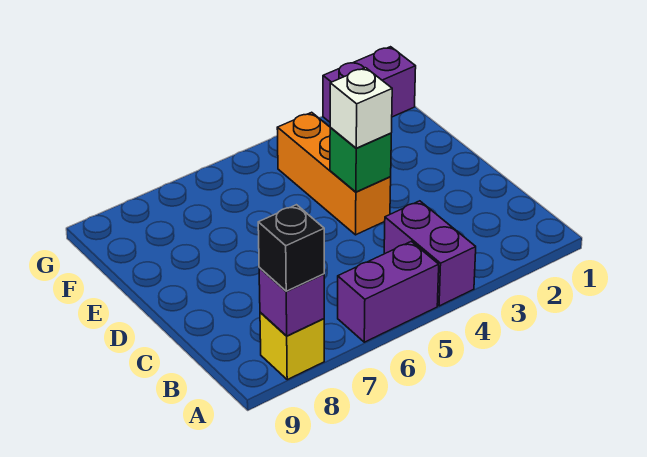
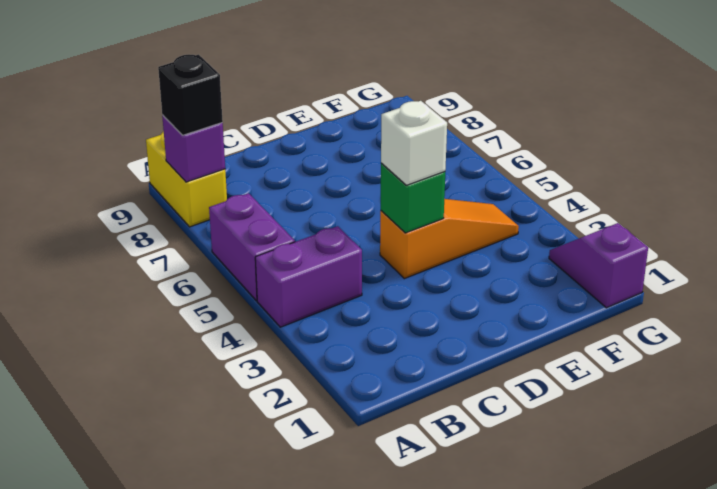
yellow brick A8 level 1 -> yellow brick A8:A9 level 1
orange brick D4:F4 level 1 -> orange slope D4:F4 level 1 top D
purple brick G1:G2 level 1 -> purple slope G1:G2 level 1 top 1

